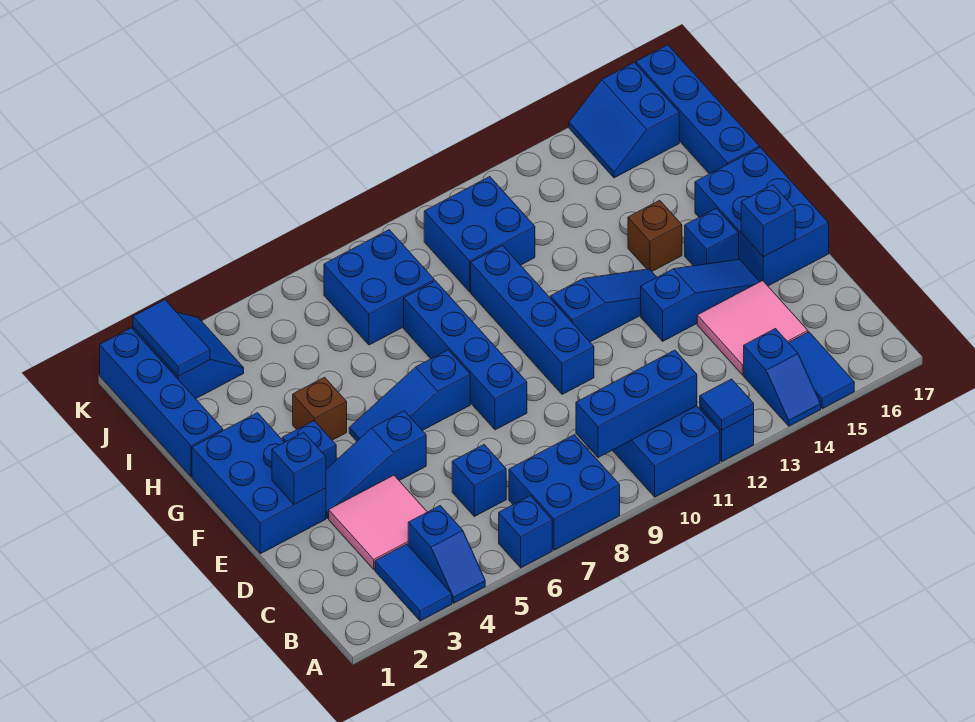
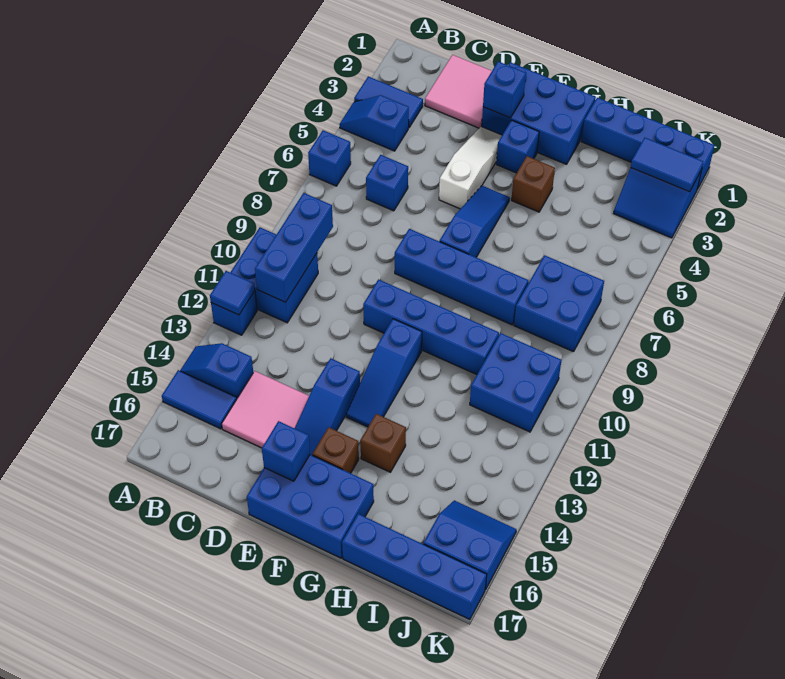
blue brick A7:B8 level 1 -> none
pink tile C3:D4 level 1 -> pink tile C1:D2 level 1
blue slope E3:E5 level 1 top 5 -> white slope E3:E5 level 1 top 5
blue brick F15 level 1 -> brown brick F15 level 1

